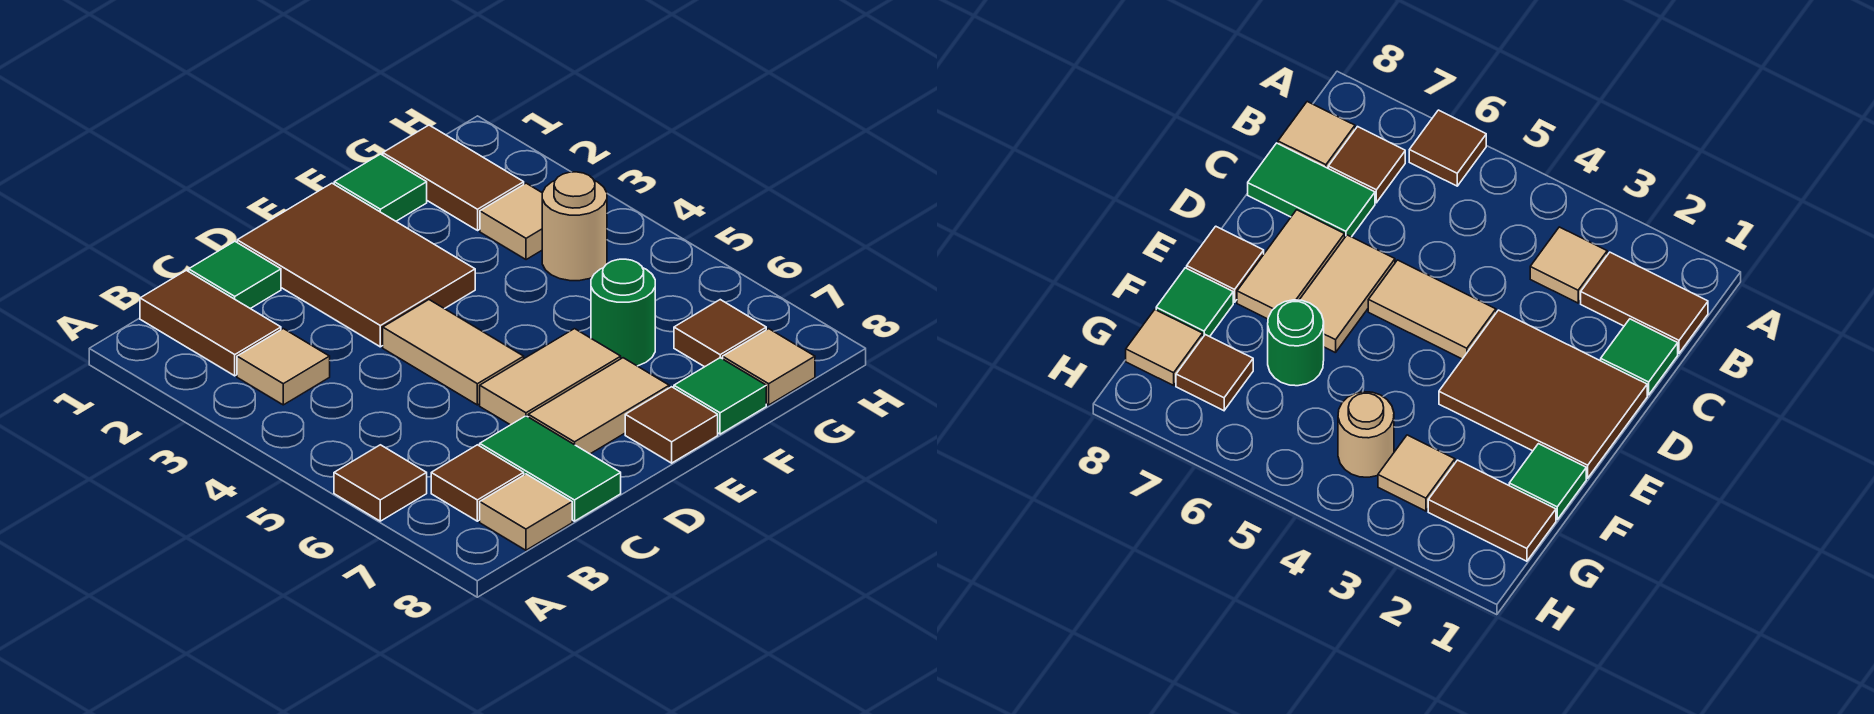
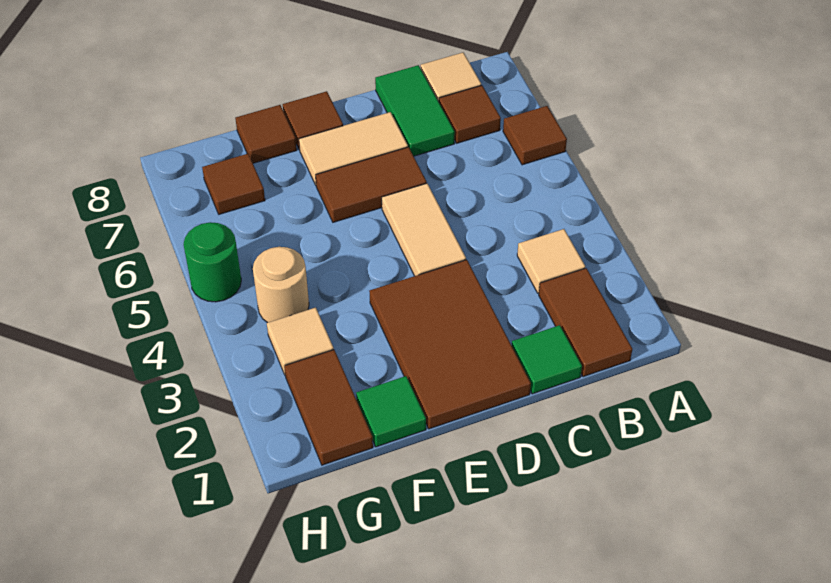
tan tile D6:E6 level 1 -> brown tile D6:E6 level 1
green round brick F6 level 1 -> green round brick H5 level 1
green tile F8 level 1 -> brown tile F8 level 1
tan tile G8 level 1 -> none

